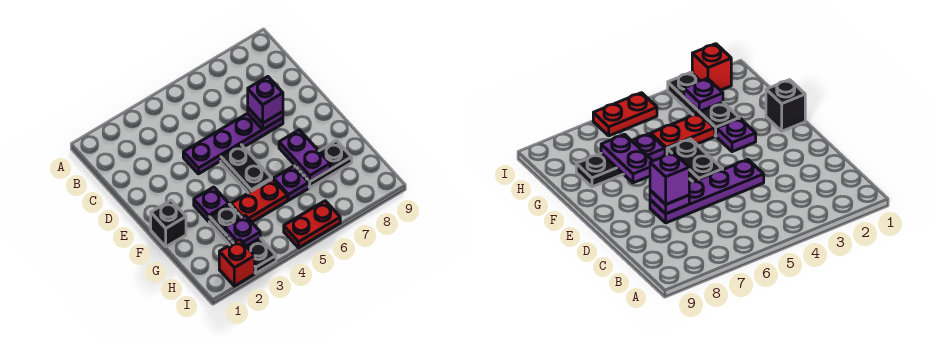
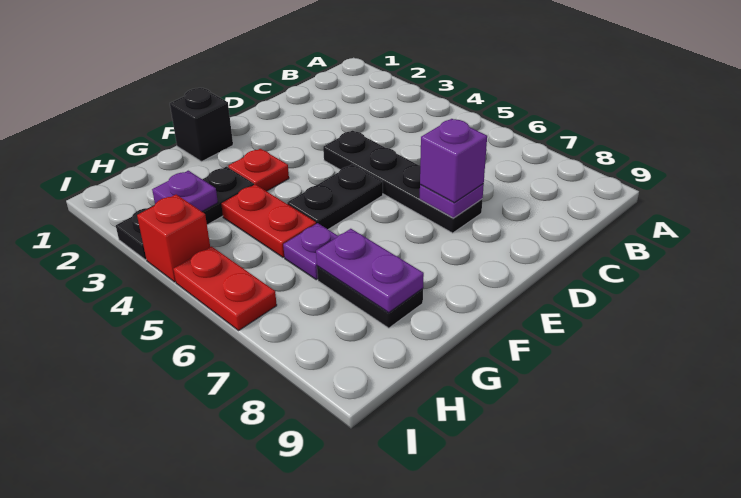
purple plate D4:D7 level 1 -> black plate D4:D7 level 1
purple plate F3 level 1 -> red plate F3 level 1
purple plate F7:G7 level 2 -> purple plate G7:G8 level 2
red brick I2 level 1 -> red brick I4 level 1

